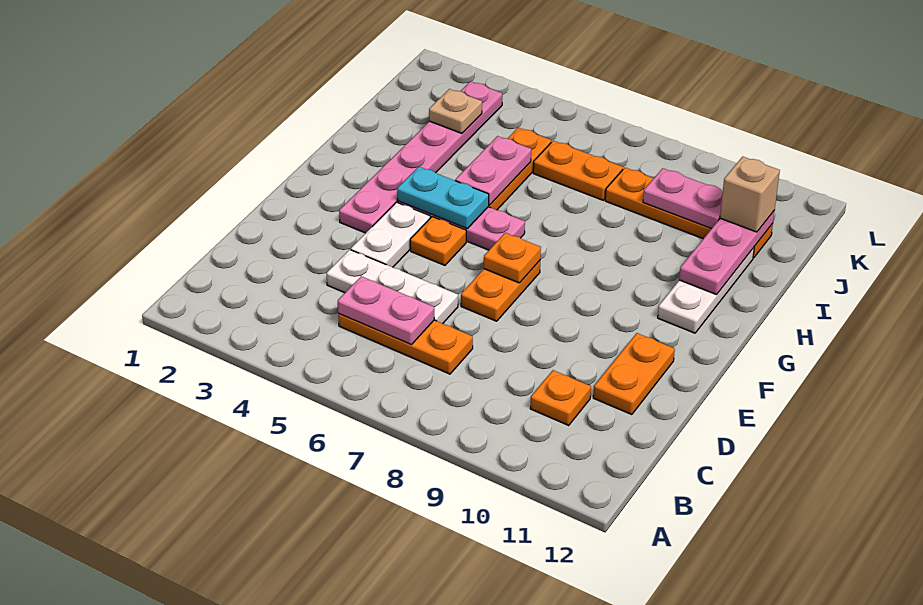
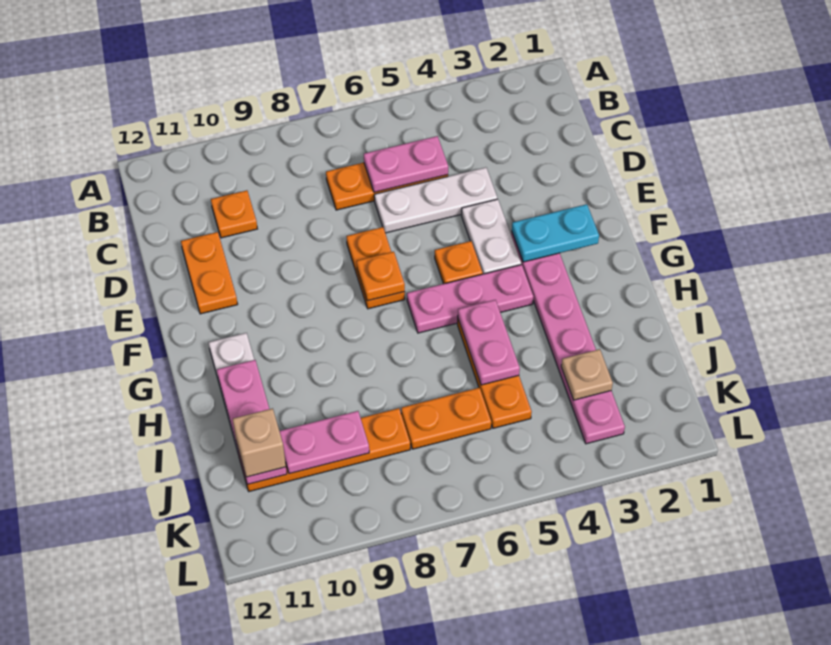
cyan plate G4:G5 level 2 -> cyan plate F2:F3 level 2

